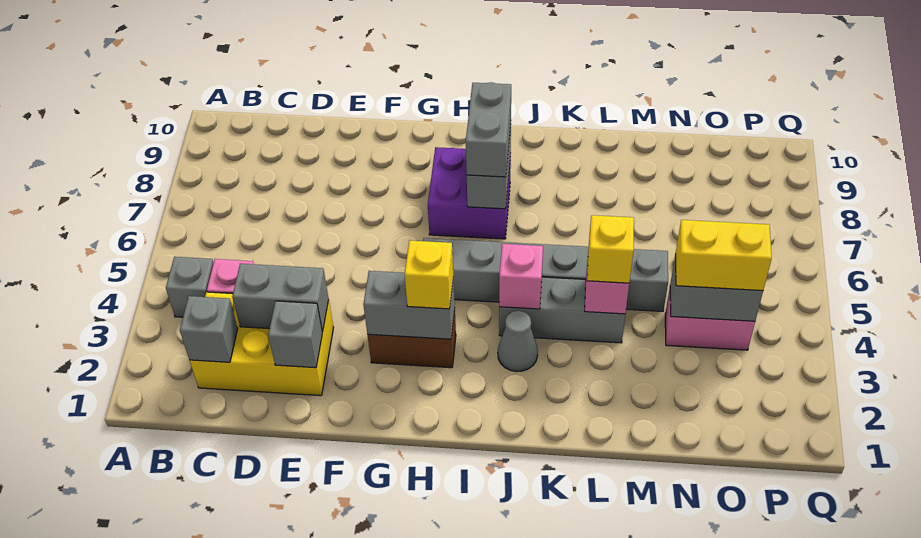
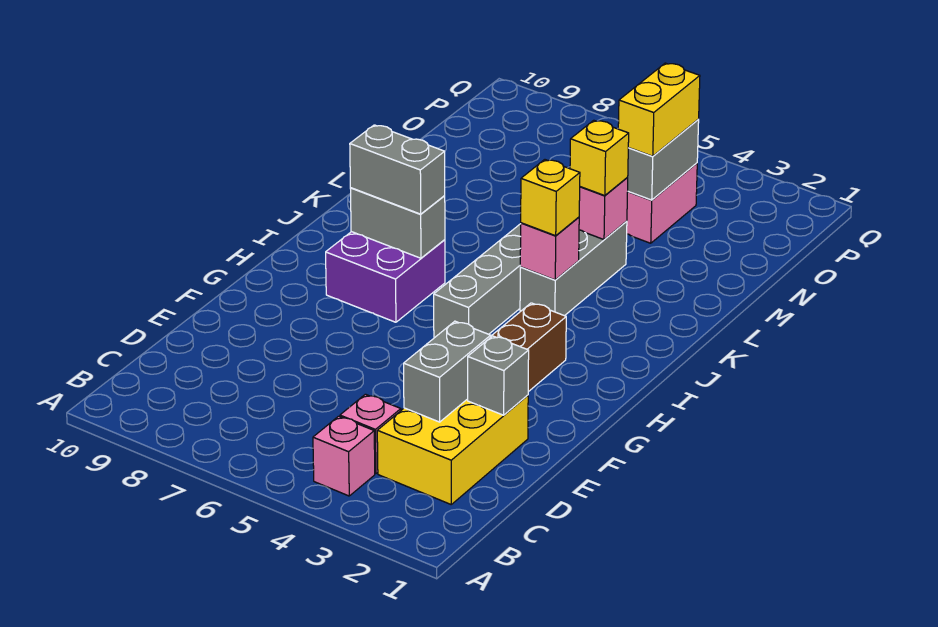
grey brick B4 level 1 -> pink brick B4 level 1
grey brick C2 level 2 -> none
grey brick G3:H3 level 2 -> none
yellow brick H3 level 3 -> yellow brick J4 level 3
grey cone J3 level 1 -> none

